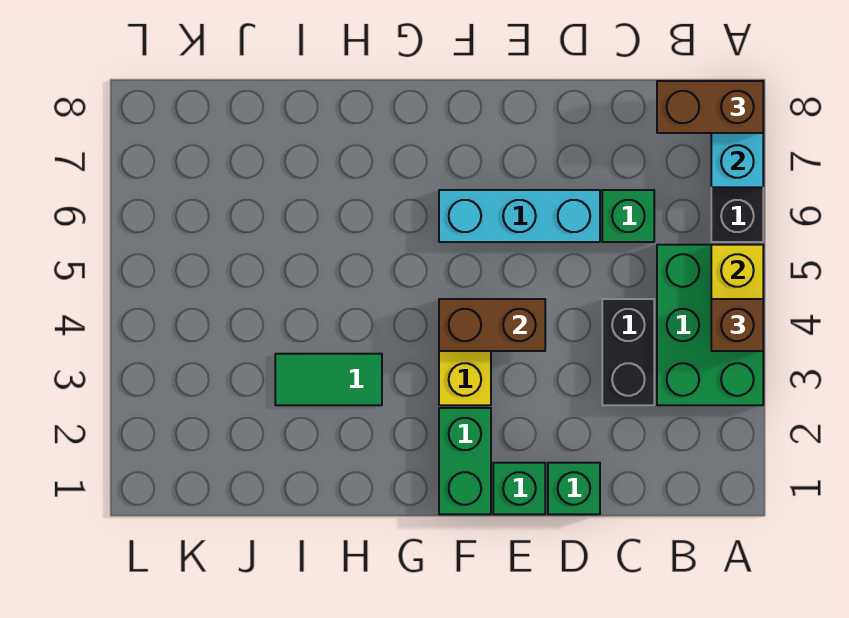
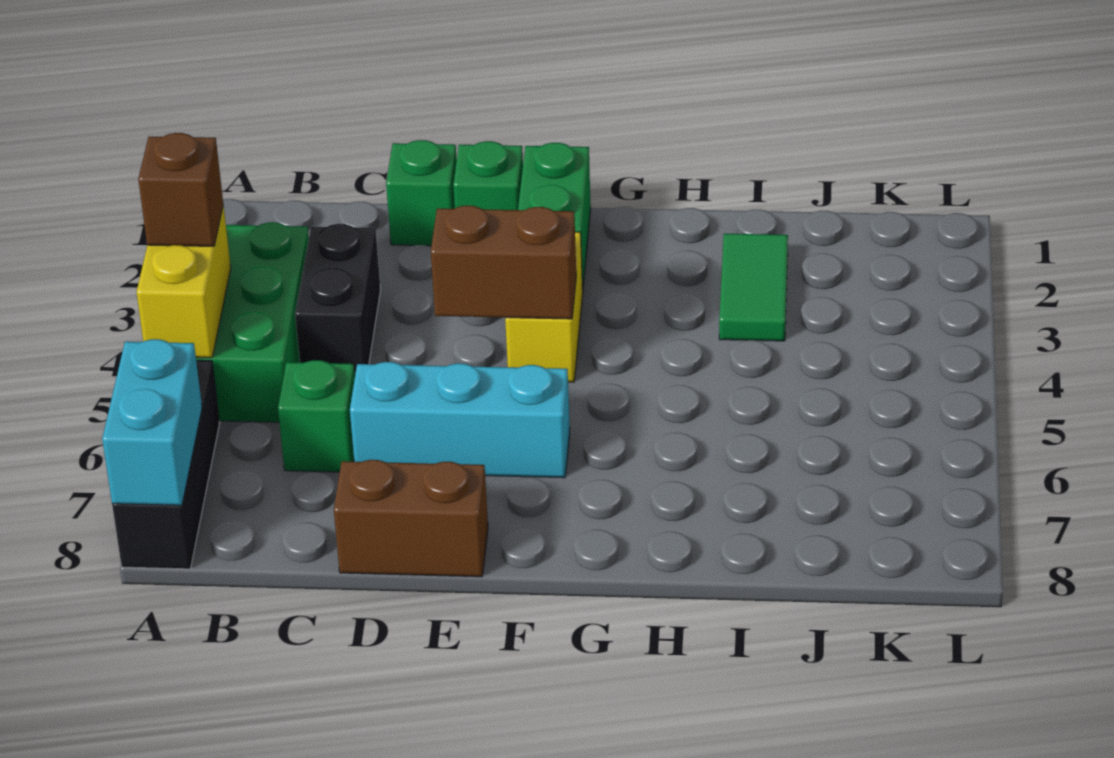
brown brick A8:B8 level 3 -> brown brick D8:E8 level 1
green tile H3:I3 level 1 -> green tile I2:I3 level 1

